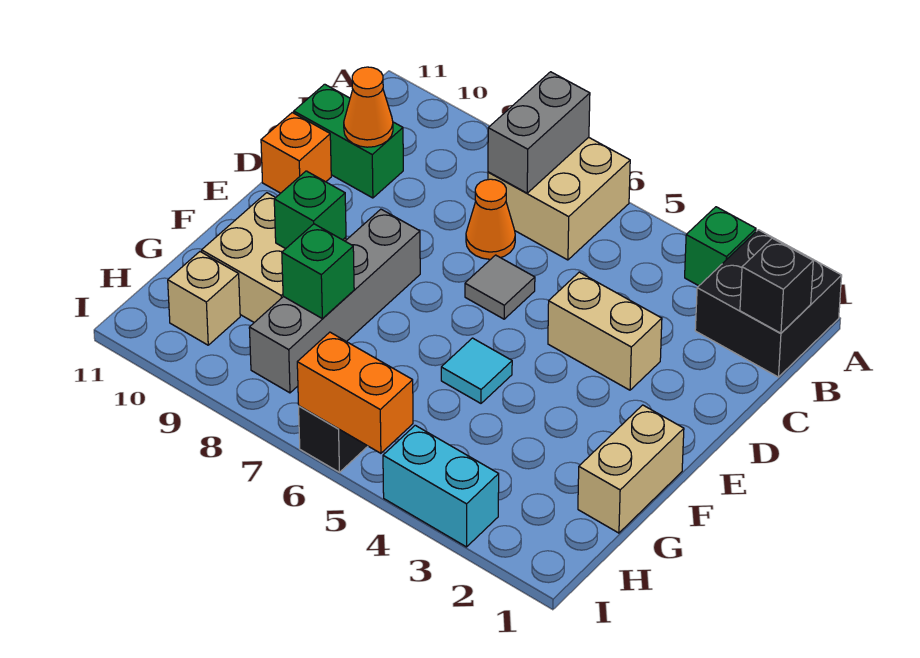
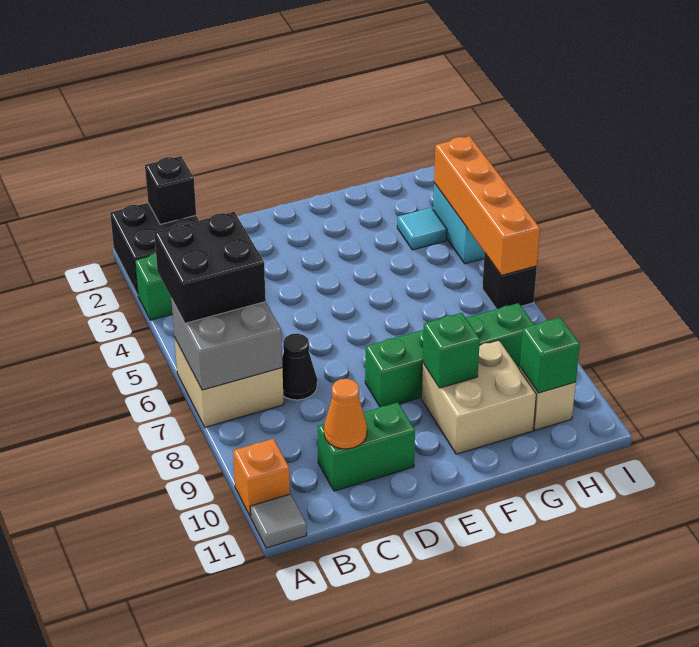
none -> black brick A5:B6 level 3
grey brick A7:B7 level 2 -> grey brick A6:B7 level 2
orange cone C7 level 1 -> black cone C7 level 1
green brick C10:C11 level 1 -> green brick C10:D10 level 1
tan brick D3:D4 level 1 -> none
grey tile D6 level 1 -> grey tile A11 level 1
orange brick D11 level 1 -> orange brick A10 level 1
grey brick E8:H8 level 1 -> green brick E8:H8 level 1
tan brick F1:G1 level 1 -> none
cyan tile F5 level 1 -> cyan tile H3 level 1
green brick G8 level 2 -> green brick H10 level 2
orange brick I5:I6 level 2 -> orange brick I3:I6 level 2

